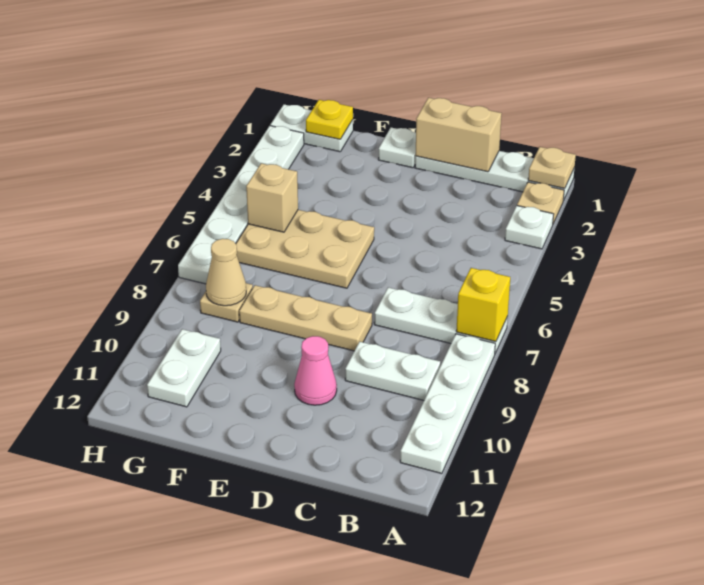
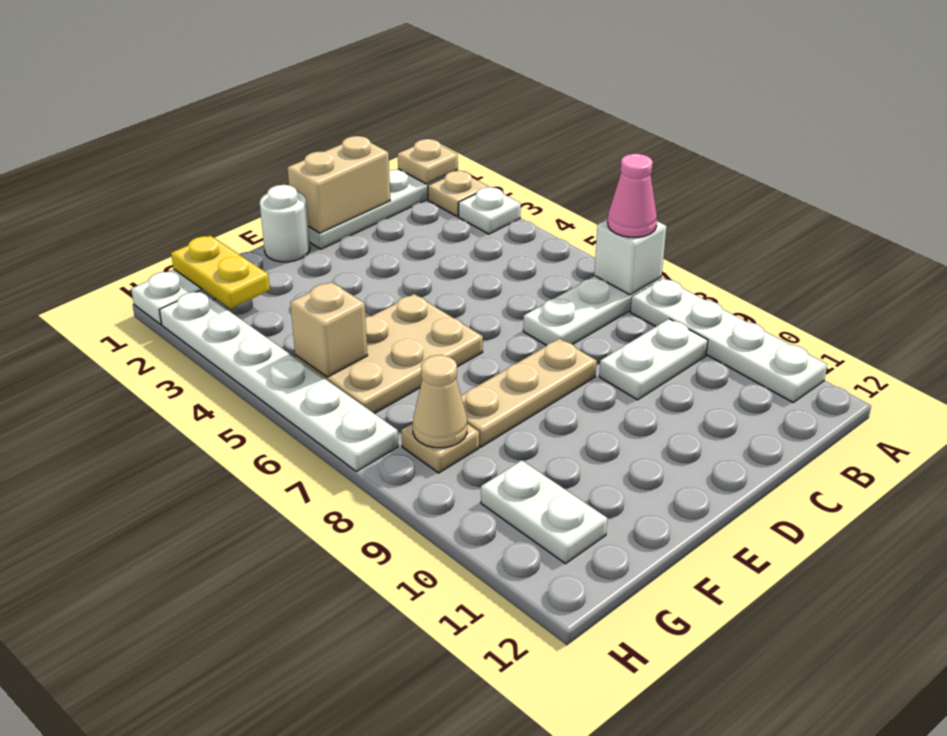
yellow brick A7 level 2 -> white brick A7 level 2
pink cone D10 level 1 -> pink cone A7 level 3
white plate E1 level 1 -> white round brick E1 level 1
yellow plate G1 level 2 -> yellow plate G1:G2 level 2

